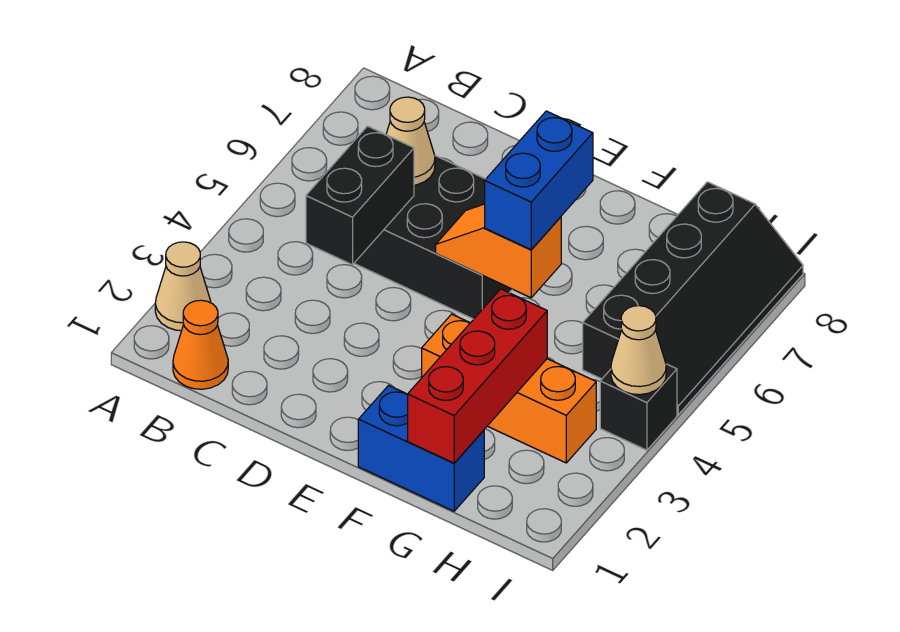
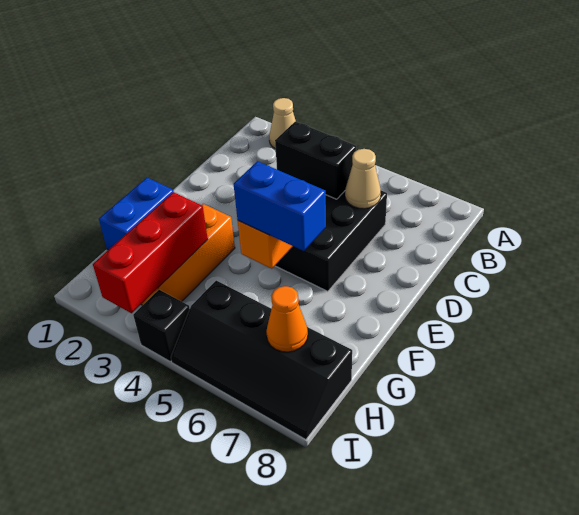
orange cone B1 level 1 -> orange cone H7 level 2
red brick G1:G3 level 2 -> red brick G3:I3 level 2
tan cone I4 level 2 -> none

